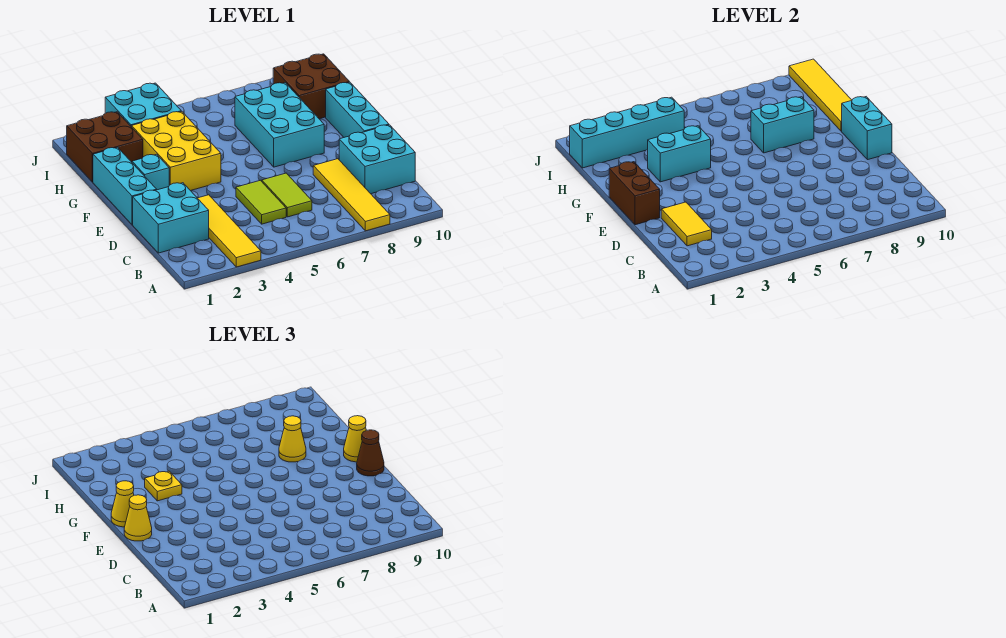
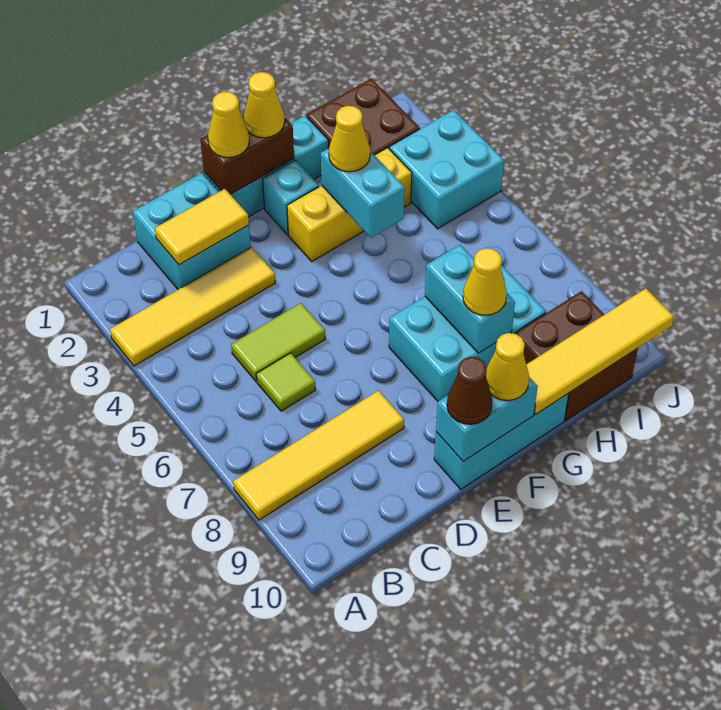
lime tile C6:D6 level 1 -> lime tile C6 level 1
cyan brick C9:D10 level 1 -> none
yellow brick F3:H4 level 1 -> yellow brick F3:H3 level 1
yellow plate G3 level 3 -> yellow cone G3 level 3
cyan brick I1:I4 level 2 -> none

